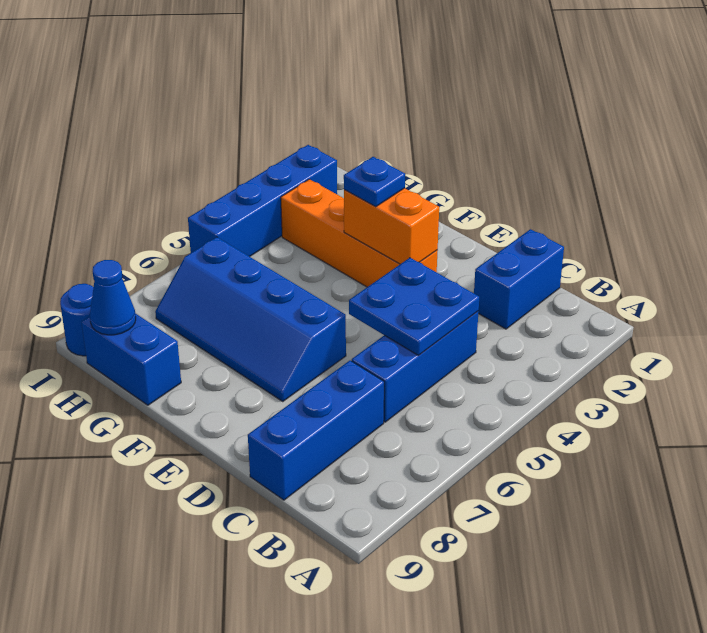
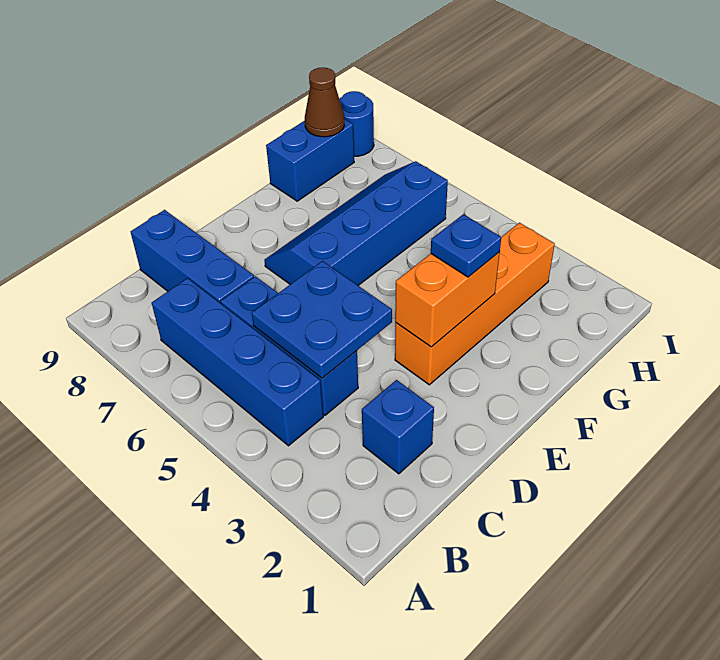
blue brick C1:C2 level 1 -> blue brick C2 level 1
blue cone H9 level 2 -> brown cone H9 level 2
blue brick I2:I5 level 1 -> blue brick B4:B7 level 1

